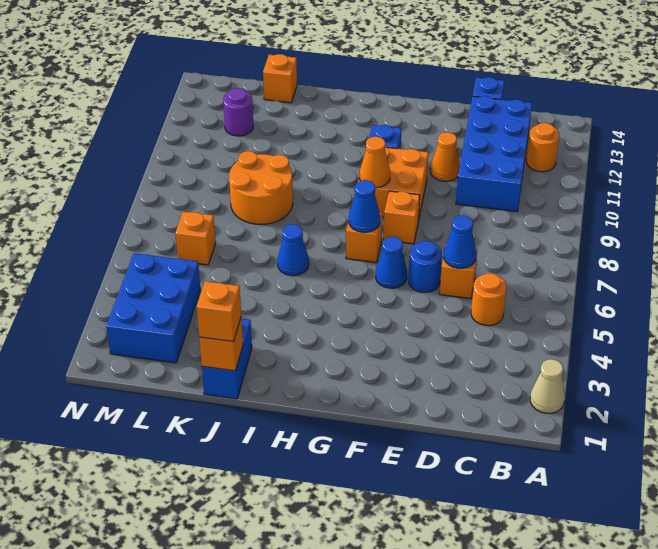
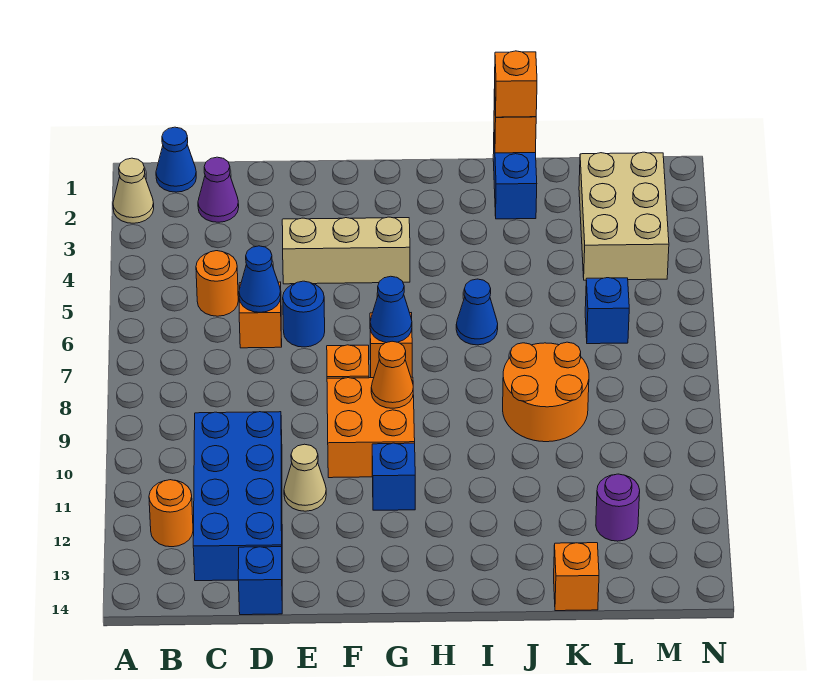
none -> purple cone C2 level 1
none -> tan brick E4:G4 level 1
orange cone E11 level 1 -> tan cone E11 level 1
blue cone F6 level 1 -> blue cone B1 level 1
blue brick L2:M4 level 1 -> tan brick L2:M4 level 1
orange brick L6 level 1 -> blue brick L6 level 1

